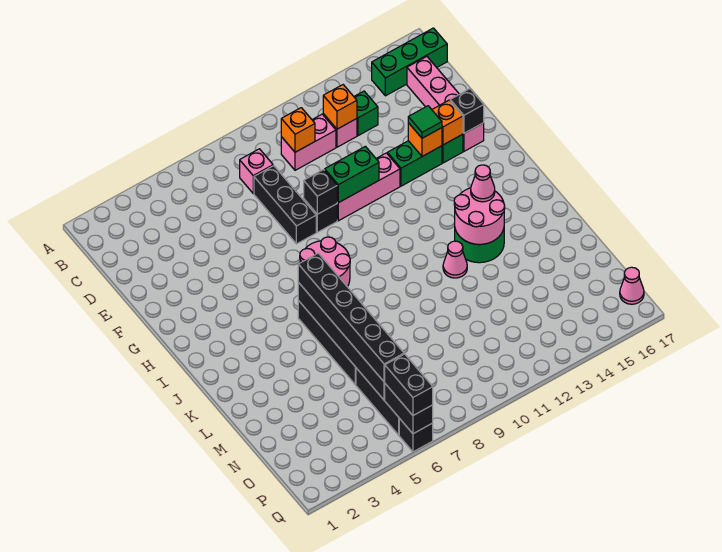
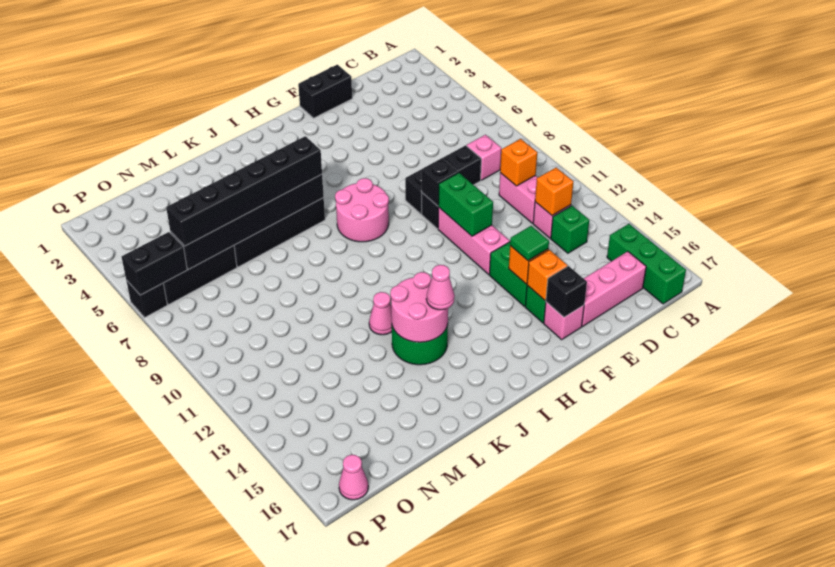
black brick P6:Q6 level 3 -> black brick E1:F1 level 1

